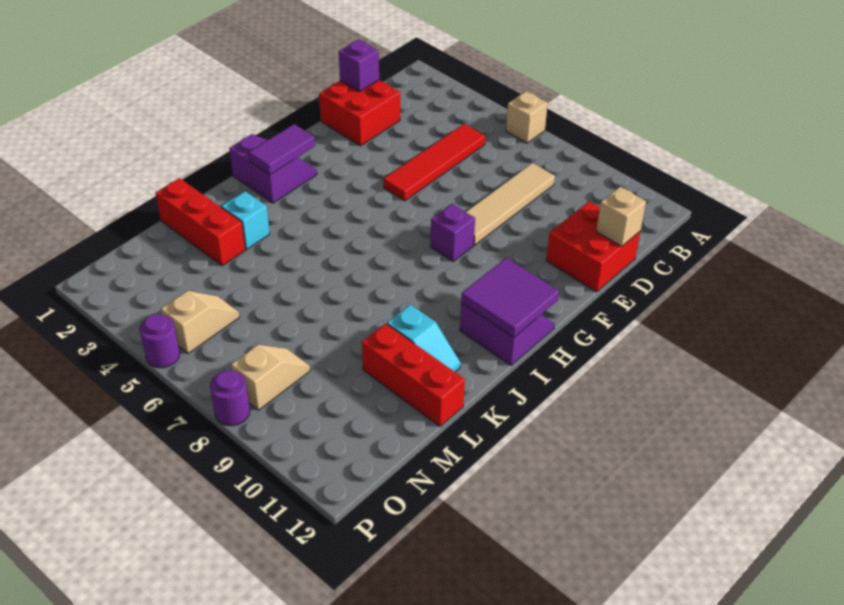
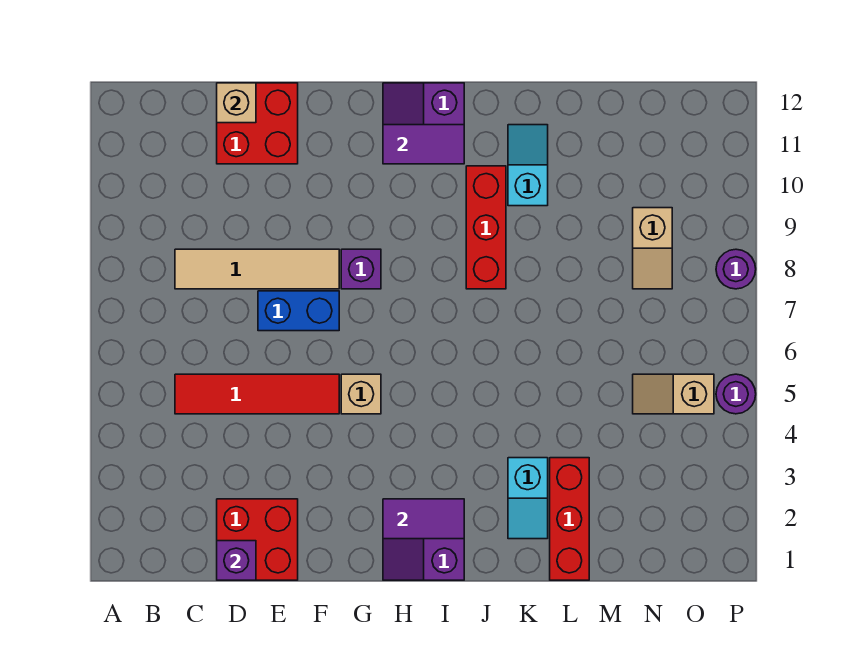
tan brick A6 level 1 -> tan brick G5 level 1
none -> blue brick E7:F7 level 1
purple tile H11:I12 level 2 -> purple tile H11:I11 level 2
red brick L10:L12 level 1 -> red brick J8:J10 level 1
tan slope N8:O8 level 1 top O -> tan slope N8:N9 level 1 top 9

